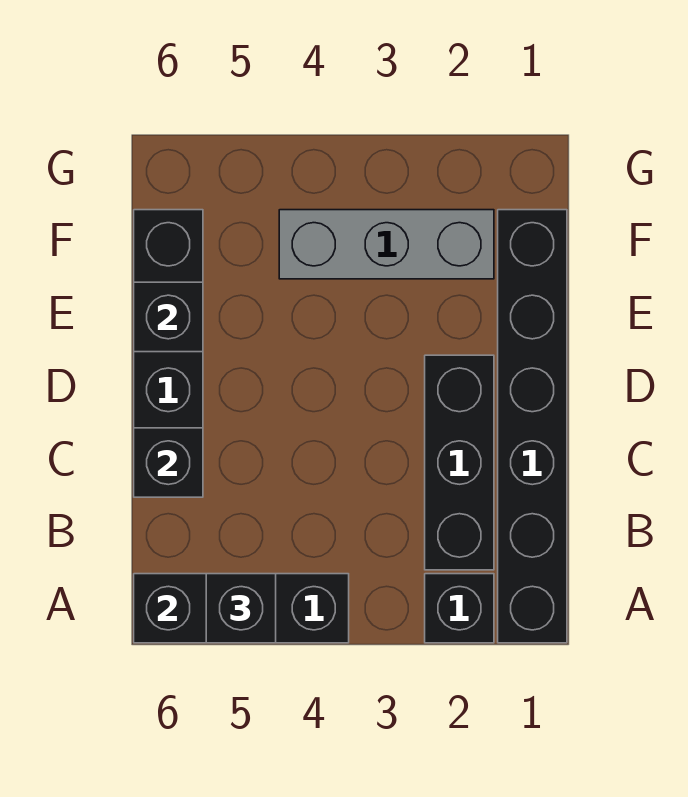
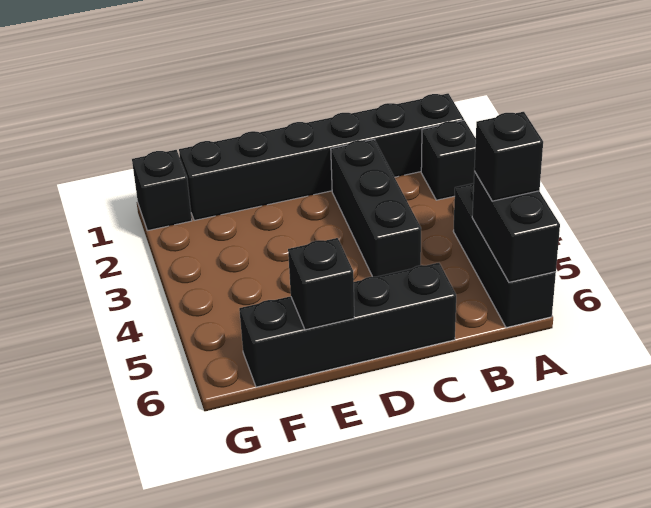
black brick B2:D2 level 1 -> black brick C2:C4 level 1
black brick C6 level 2 -> black brick G1 level 1
grey brick F2:F4 level 1 -> none

